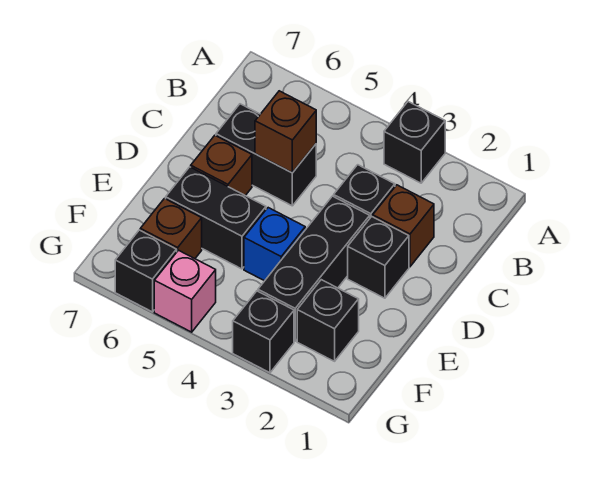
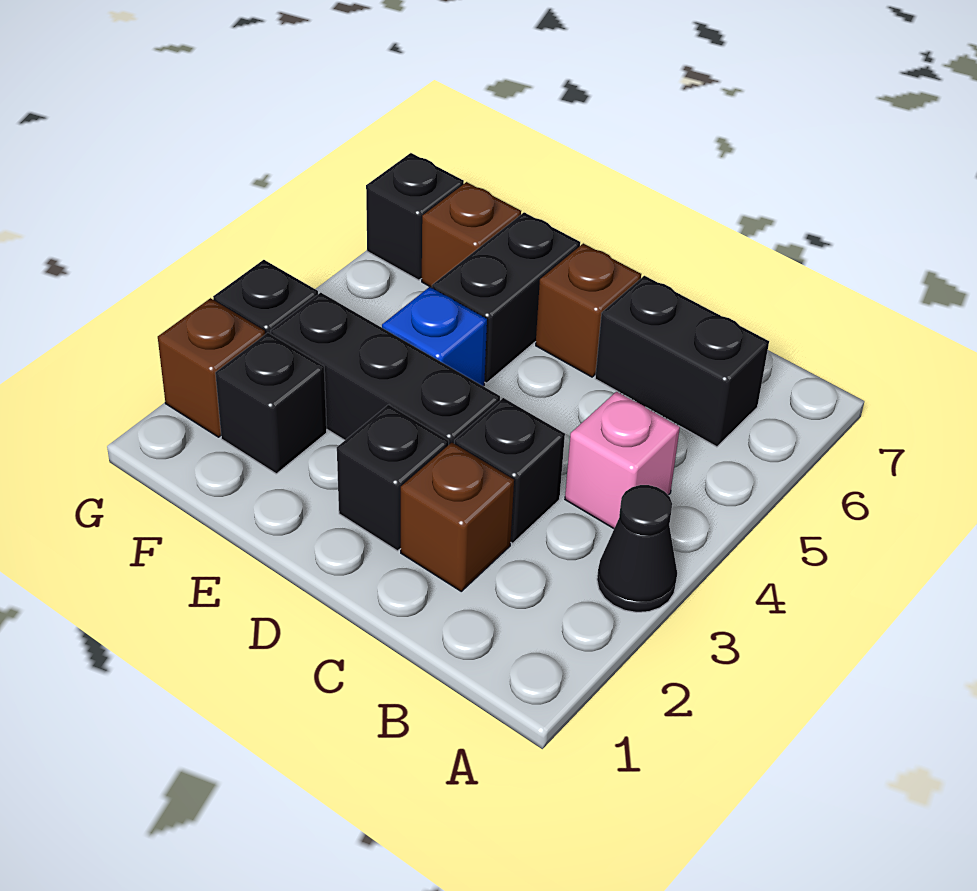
black brick A3 level 1 -> black cone A3 level 1
black brick C5:C6 level 1 -> black brick B6:C6 level 1
brown brick C5 level 2 -> brown brick G2 level 1
pink brick G5 level 1 -> pink brick B4 level 1

